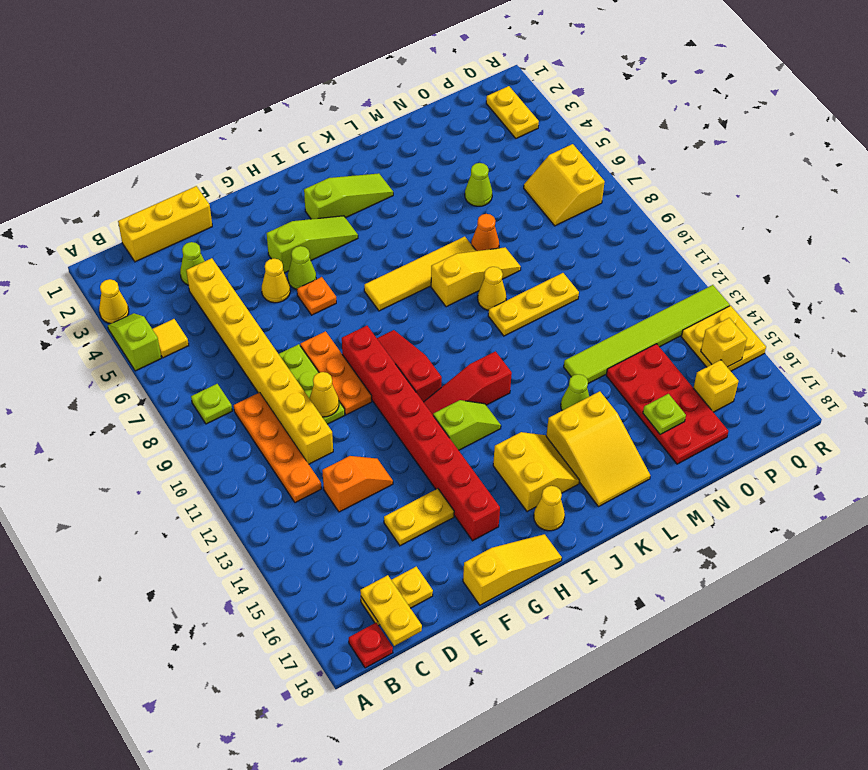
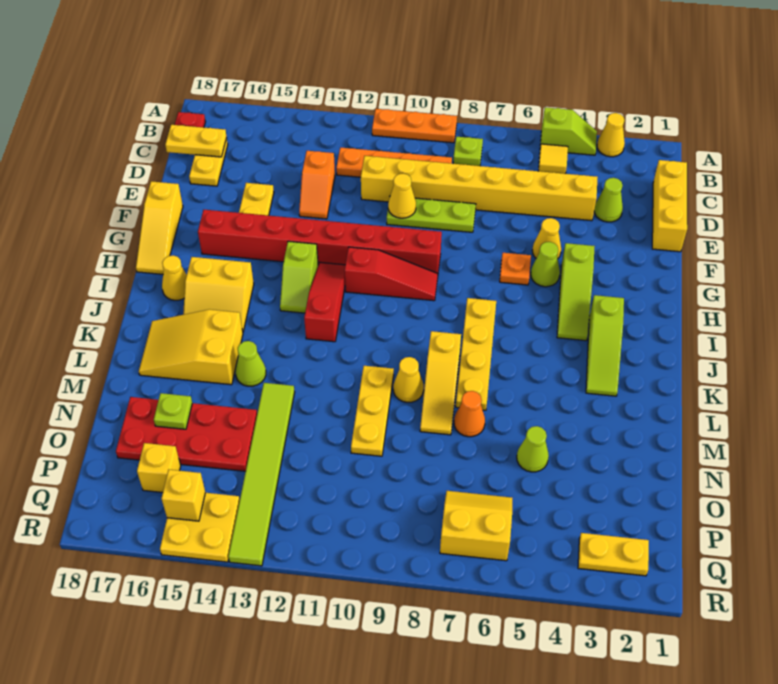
orange plate F8:F10 level 1 -> orange plate A9:A11 level 1
yellow tile I7:L7 level 1 -> yellow plate I7:L7 level 1

